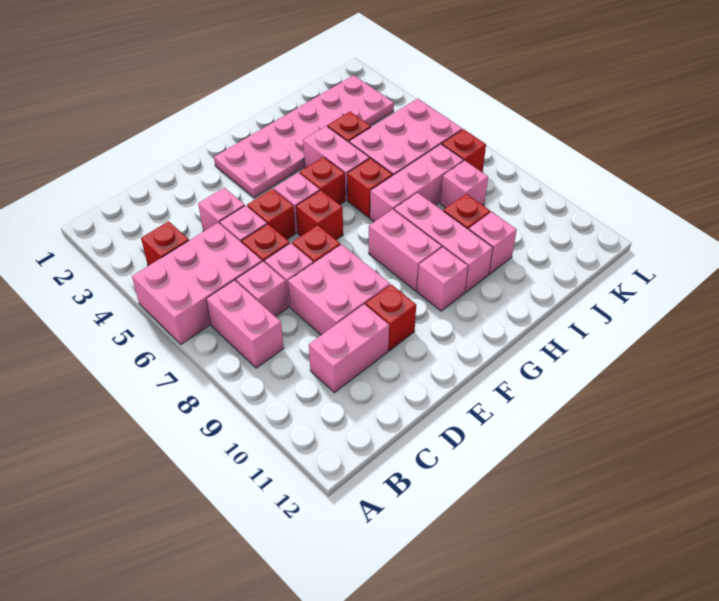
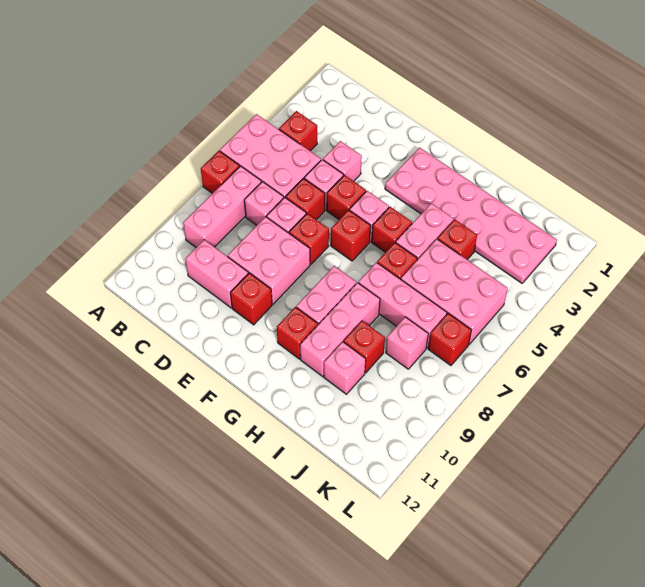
none -> red brick A7 level 1
pink brick B7:B8 level 1 -> pink brick B7:B9 level 1
pink brick G10 level 1 -> red brick G10 level 1

